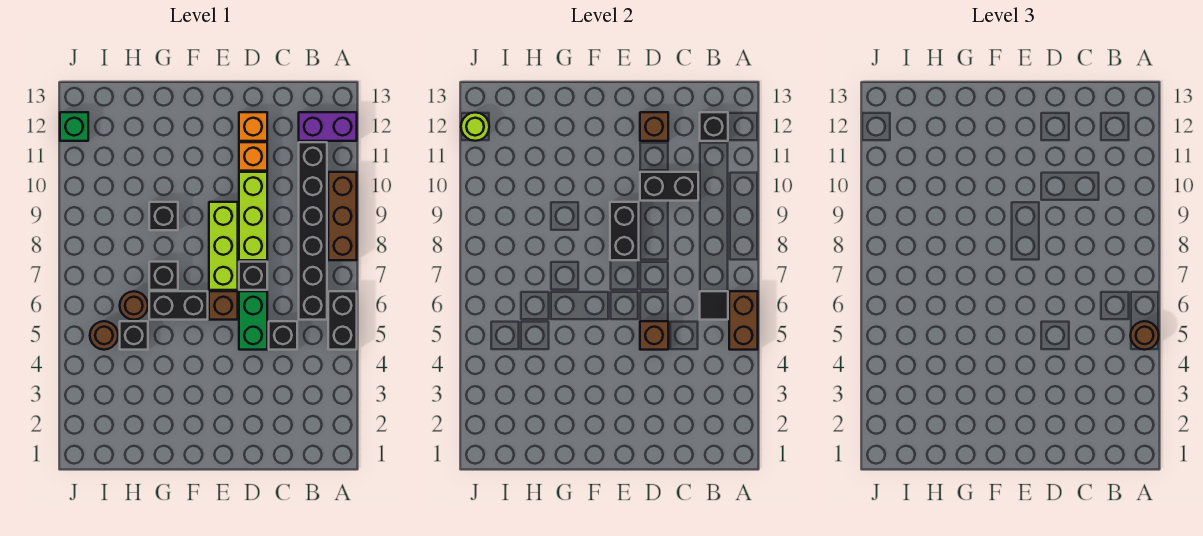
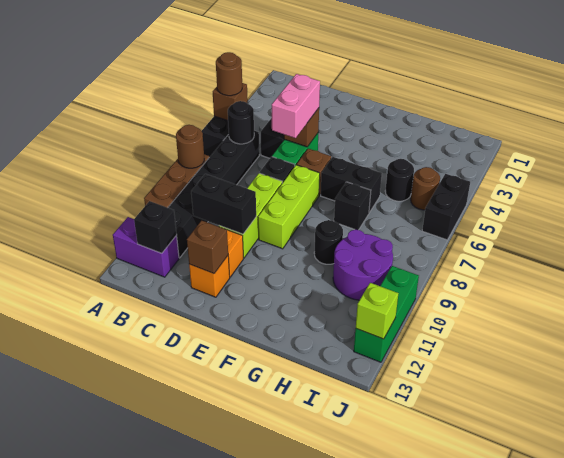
brown brick A5:A6 level 2 -> brown brick A5 level 2
black tile B6 level 2 -> black round brick B6 level 2
none -> pink brick D5:D6 level 3
black brick E8:E9 level 2 -> black brick J5:J6 level 1
black brick G9 level 1 -> black round brick G9 level 1
black brick H5 level 1 -> black round brick H5 level 1
brown round brick H6 level 1 -> brown round brick A8 level 2
none -> purple round brick H9:I10 level 1
green brick J12 level 1 -> green brick J10:J12 level 1
lime round brick J12 level 2 -> lime brick J12 level 2

